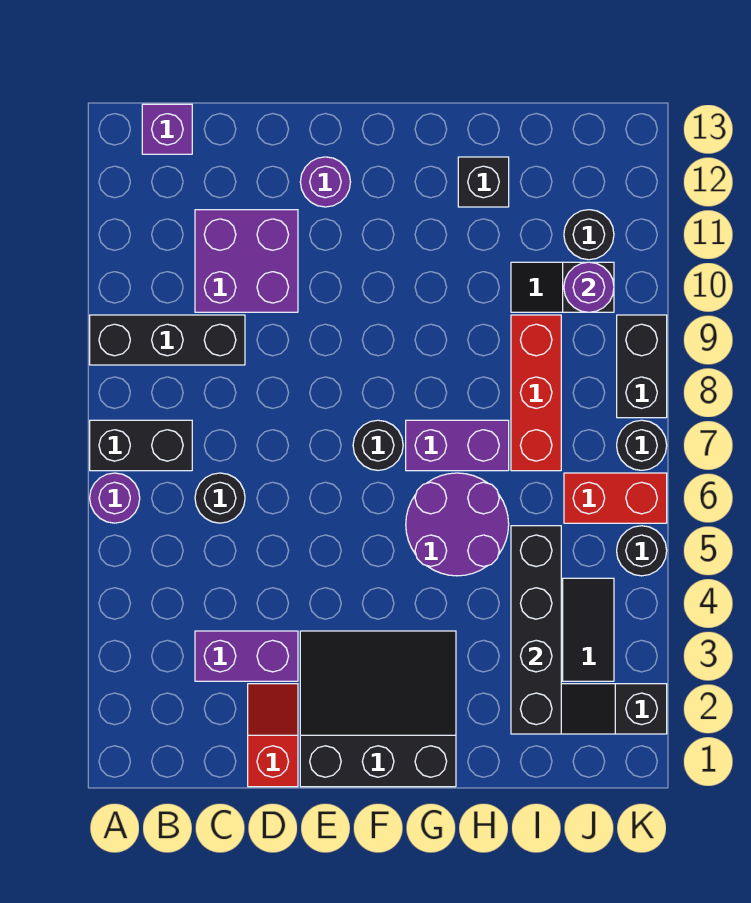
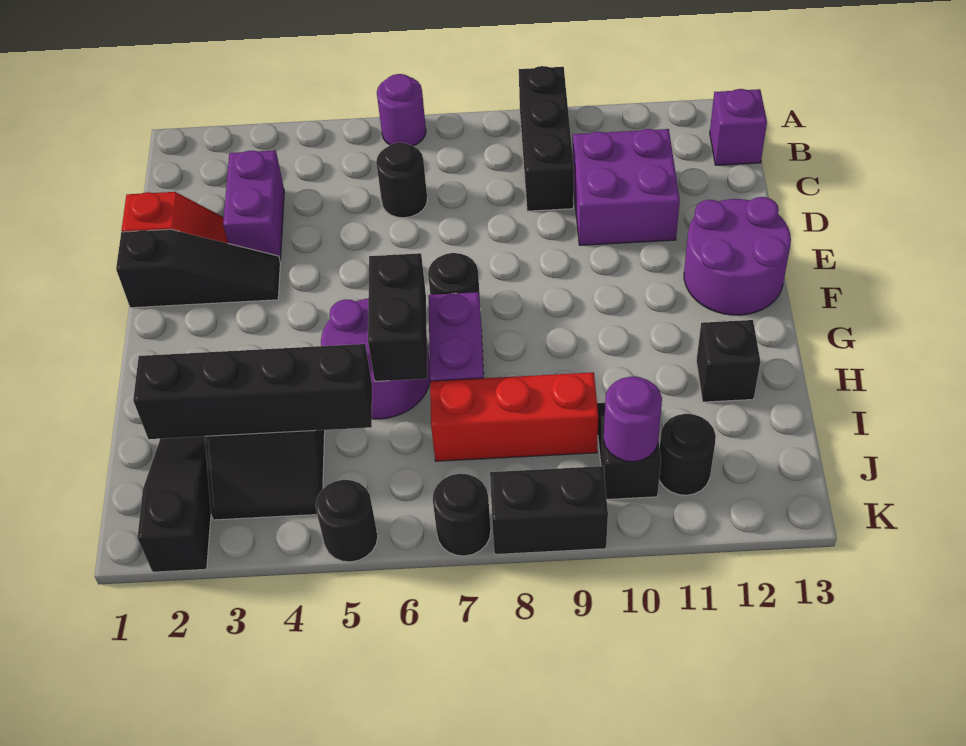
black brick A7:B7 level 1 -> black brick G6:H6 level 2
black slope E1:G3 level 1 top 1 -> black slope E1:E3 level 1 top 1
purple round brick E12 level 1 -> purple round brick E12:F13 level 1
red brick J6:K6 level 1 -> none

